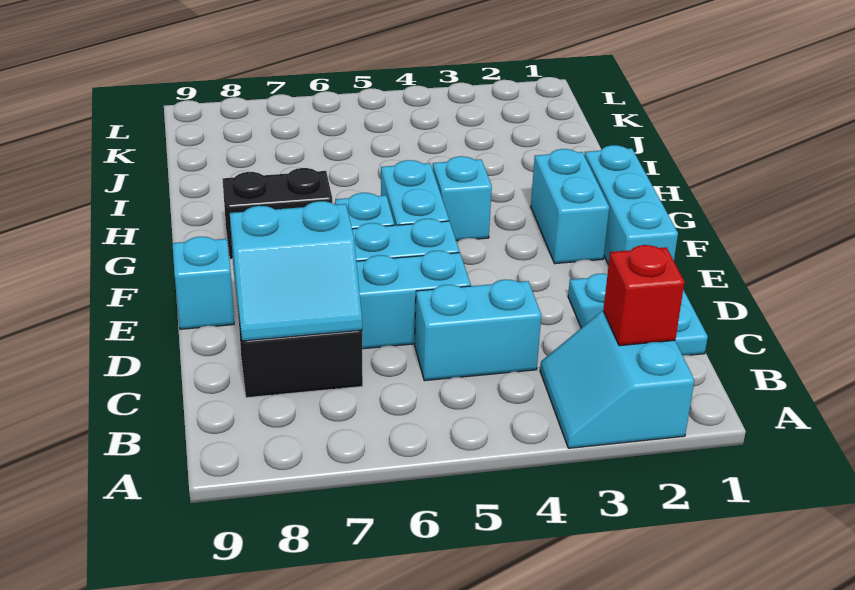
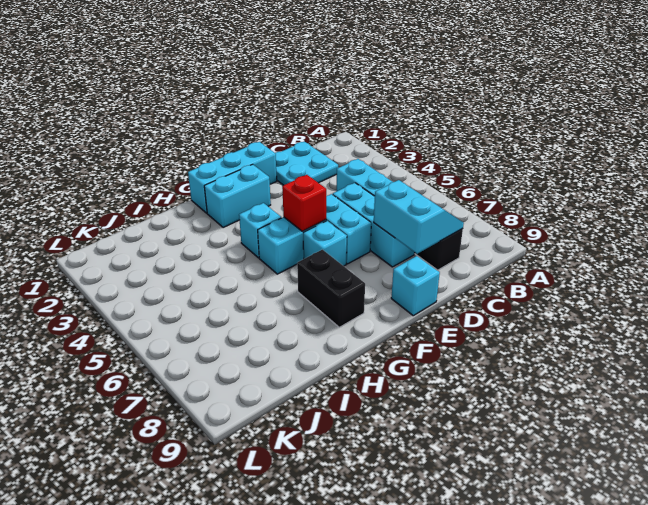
cyan slope A2:B3 level 1 top 2 -> none
red brick B2 level 2 -> red brick F5 level 2

